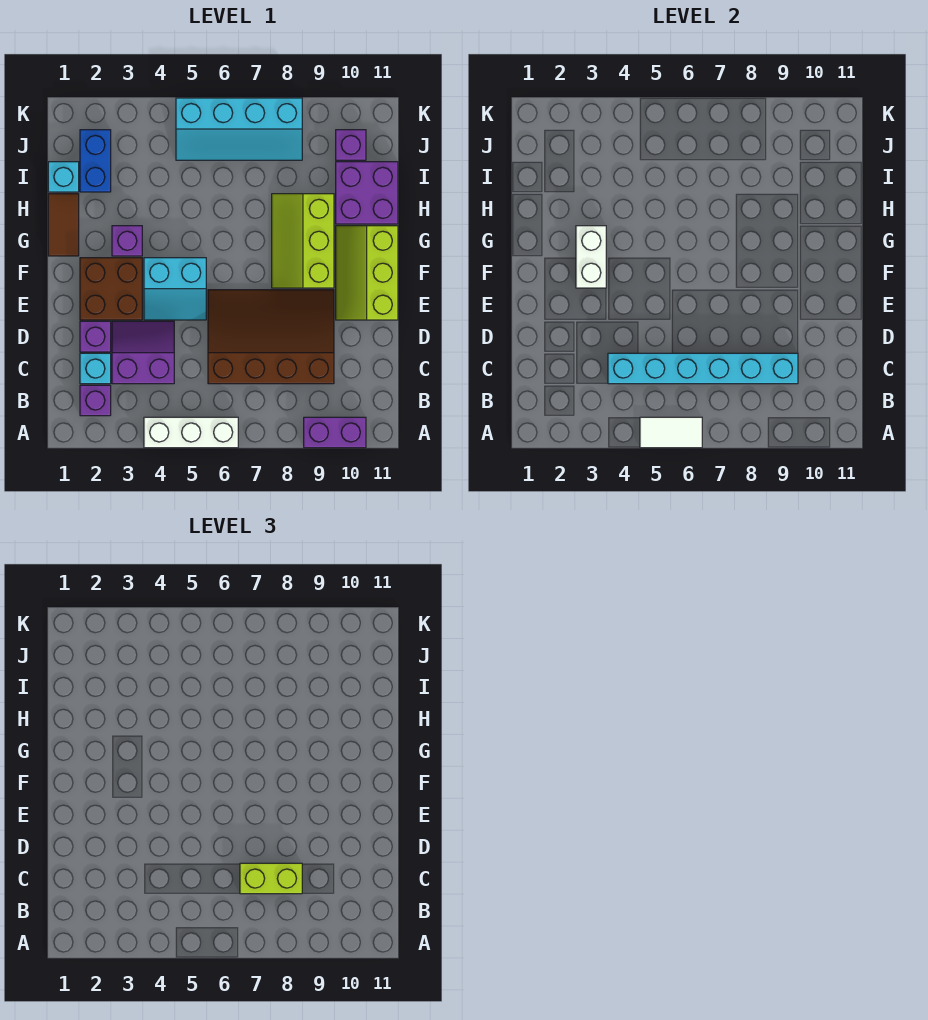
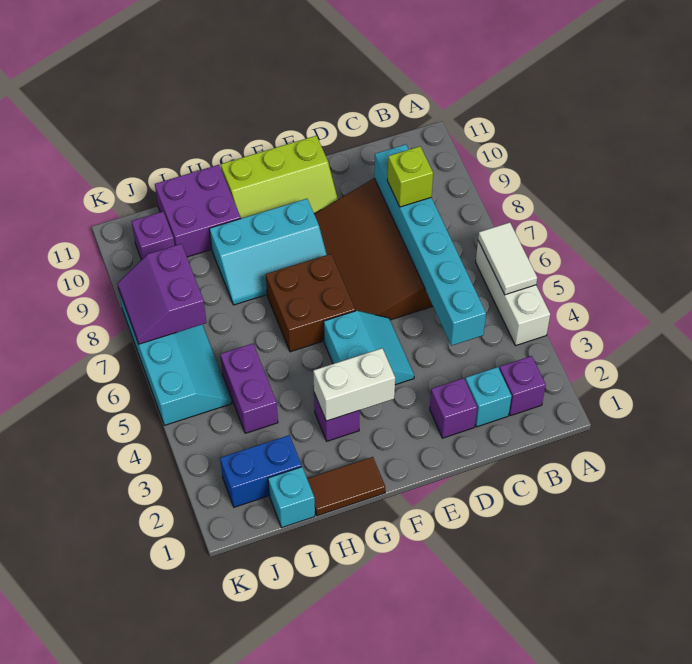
purple brick A9:A10 level 1 -> purple brick I4:I5 level 1
purple slope C3:D4 level 1 top C -> purple slope J7:K8 level 2 top J
lime brick C7:C8 level 3 -> lime brick C8 level 3
brown brick E2:F3 level 1 -> brown brick F6:G7 level 1
lime slope F8:H9 level 1 top 9 -> cyan slope F8:H9 level 1 top 9

